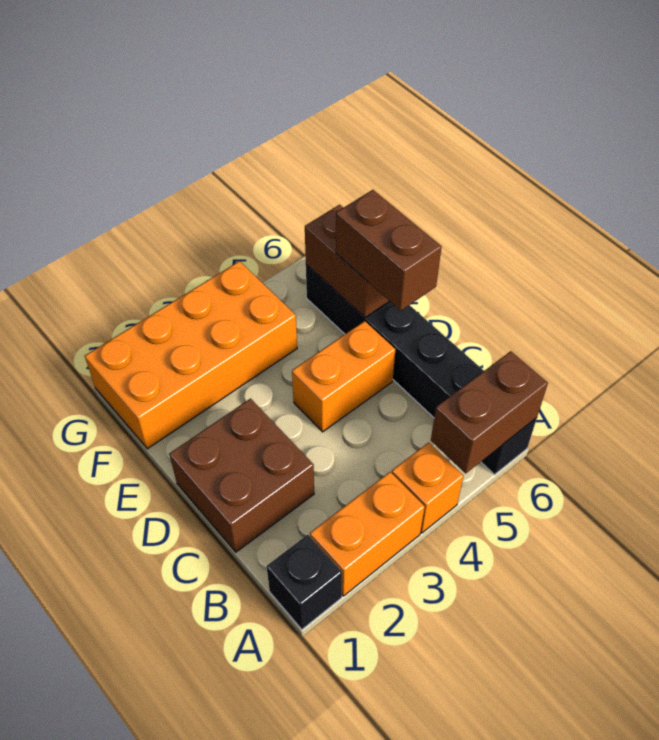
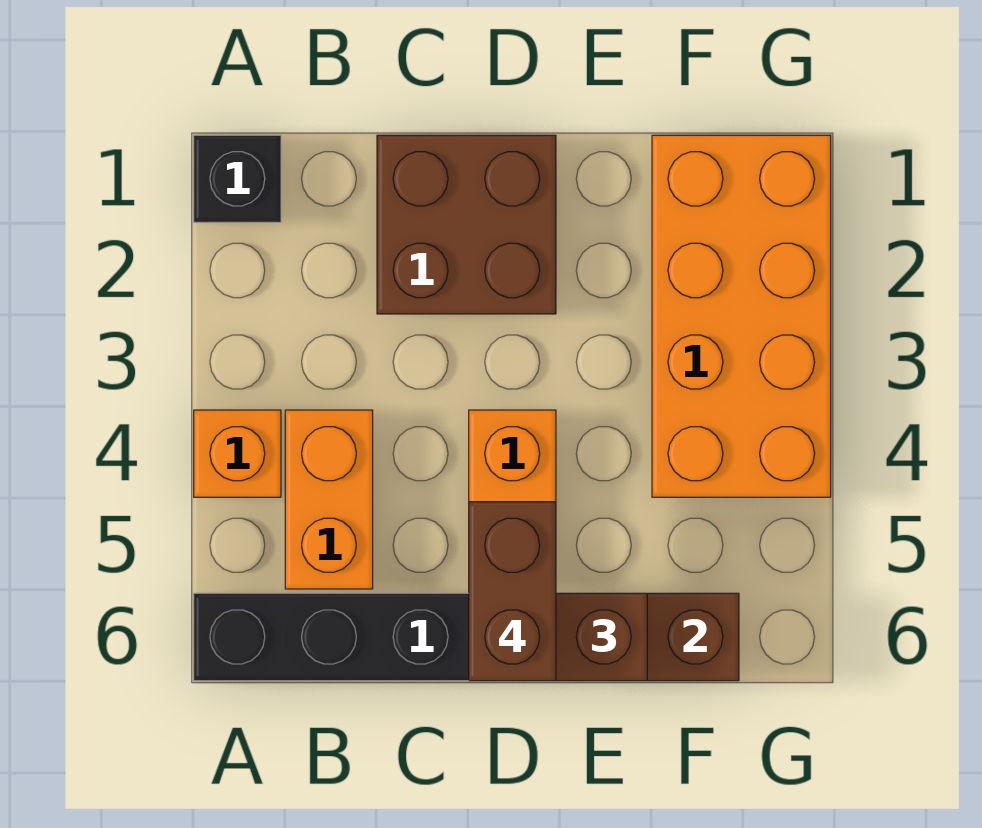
orange brick A2:A3 level 1 -> orange brick B4:B5 level 1
brown brick A5:A6 level 2 -> brown brick D5:D6 level 4

